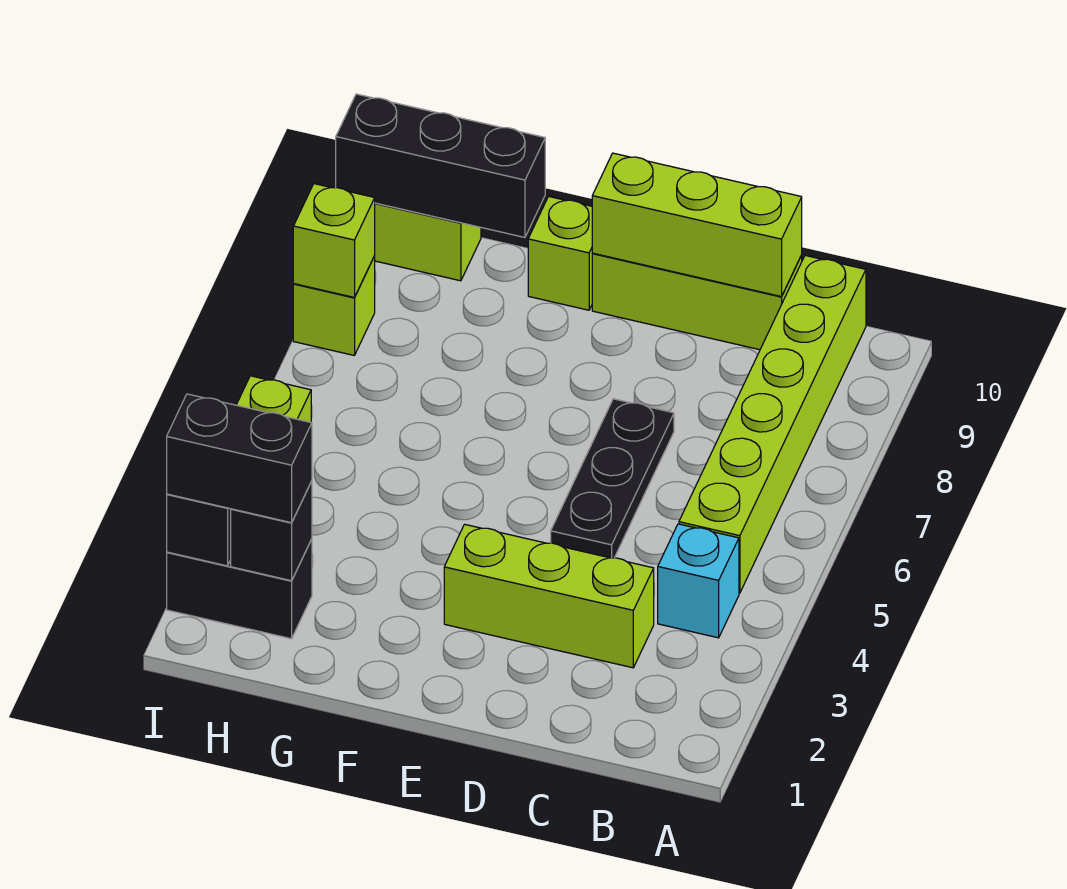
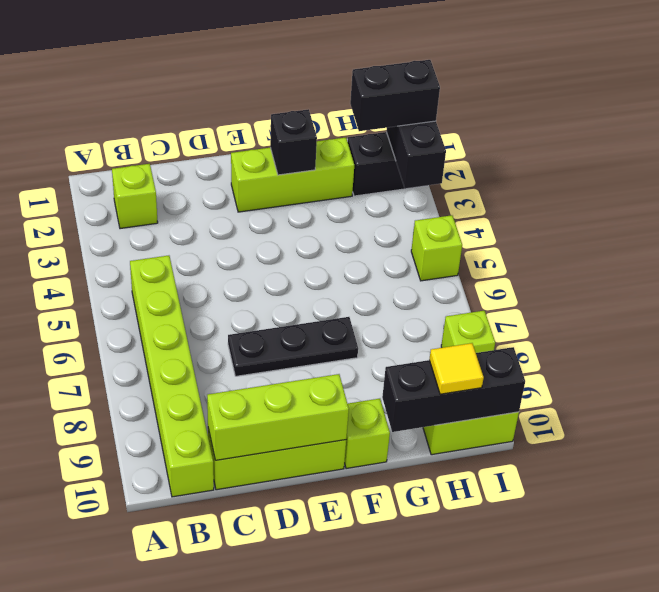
cyan brick B4 level 1 -> none
lime brick C3:E3 level 1 -> lime brick E2:G2 level 1
black plate D5:D7 level 1 -> black plate D7:F7 level 1
black brick H2 level 2 -> black brick F2 level 2
none -> yellow tile H10 level 3
lime brick I8 level 2 -> lime brick B2 level 1

